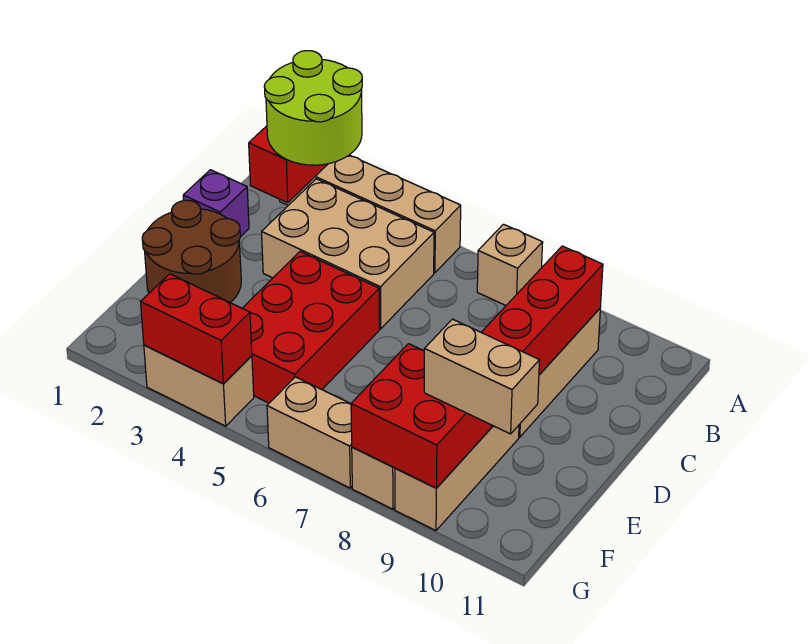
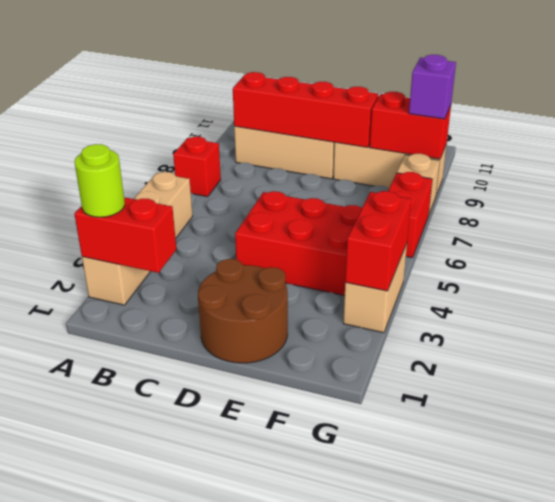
lime round brick A2:B3 level 3 -> lime round brick A2 level 3
tan brick A7 level 1 -> red brick A7 level 1
tan brick B3:C5 level 1 -> none
purple brick C1 level 1 -> purple brick G9 level 3
red brick F8:G9 level 2 -> red brick F9:G9 level 2
tan brick F9:F10 level 3 -> none
tan brick G6:G7 level 1 -> red brick G6:G7 level 1

